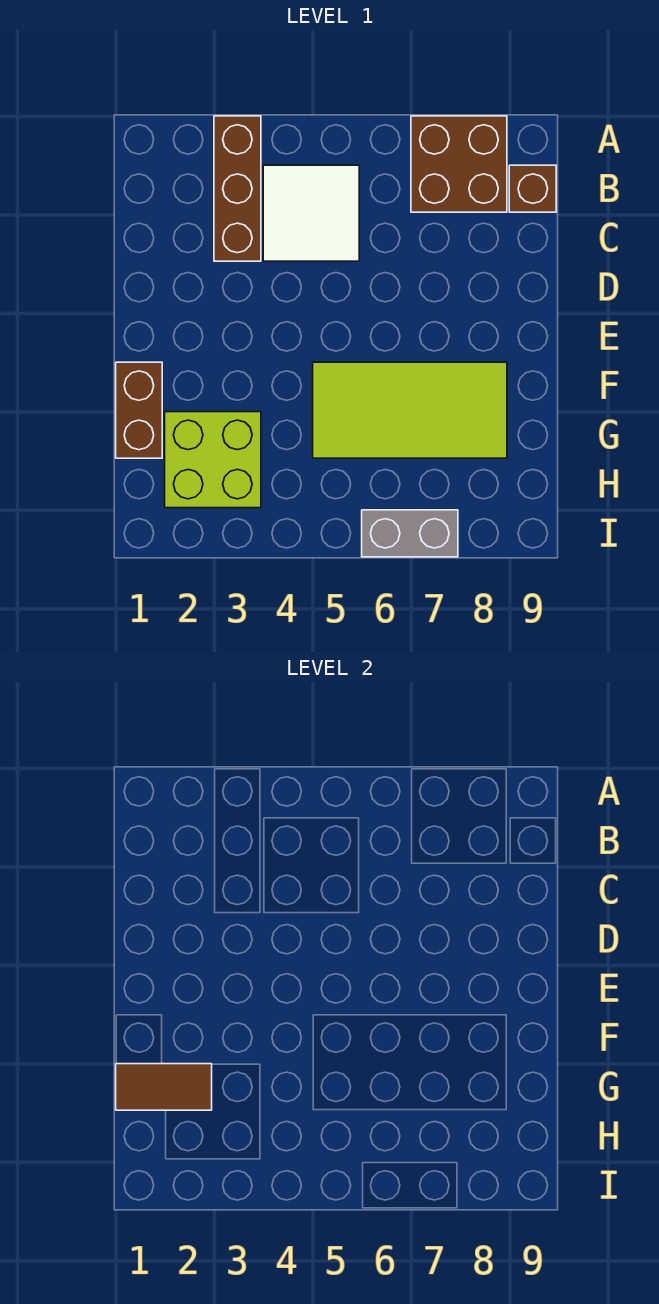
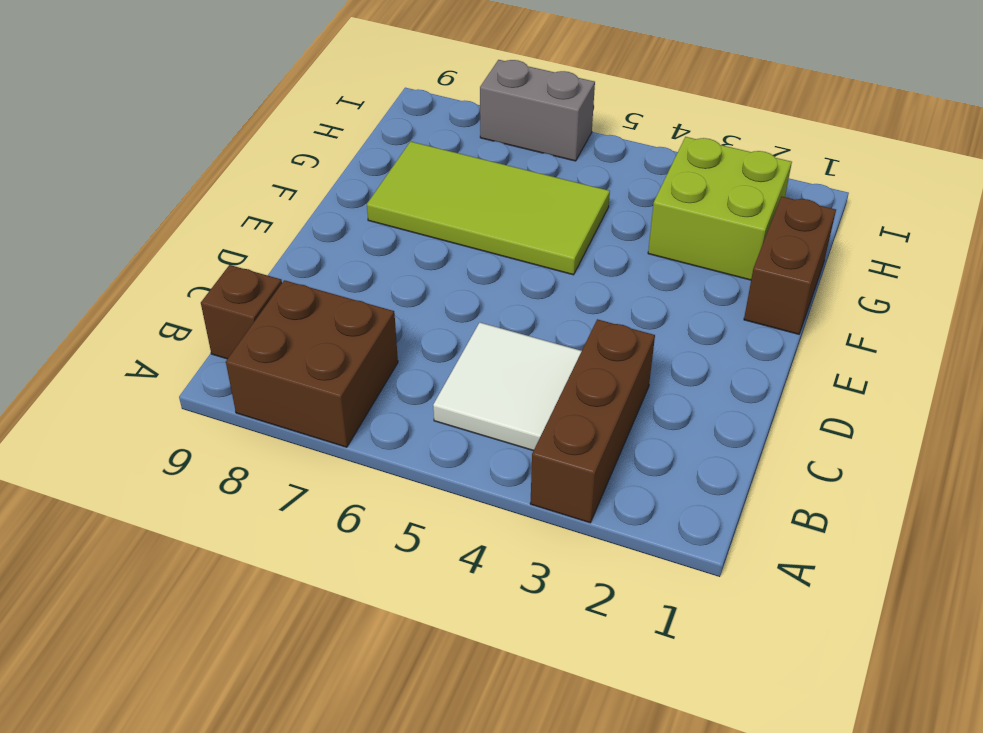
brown tile G1:G2 level 2 -> none

